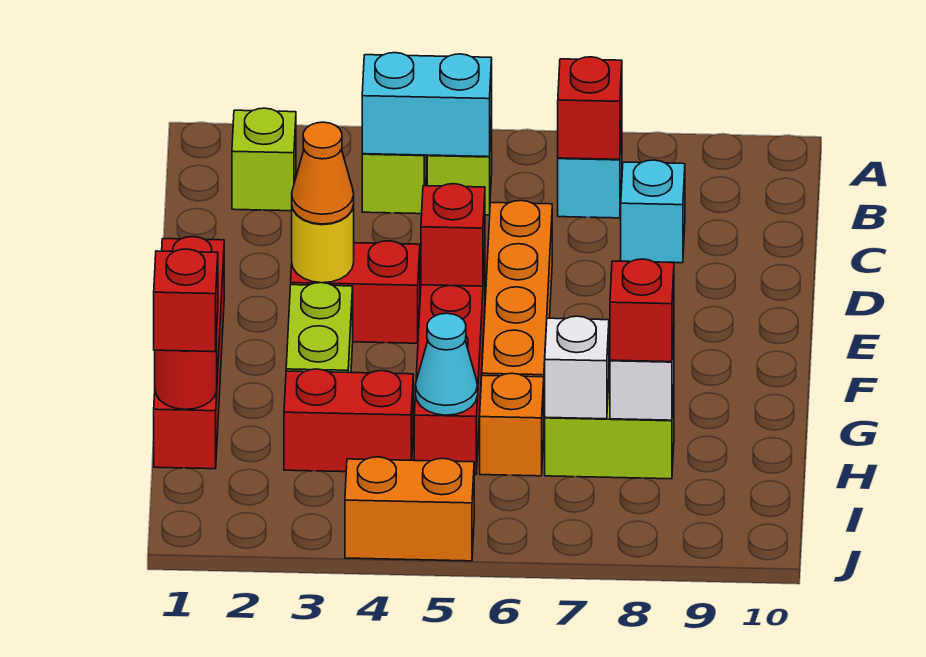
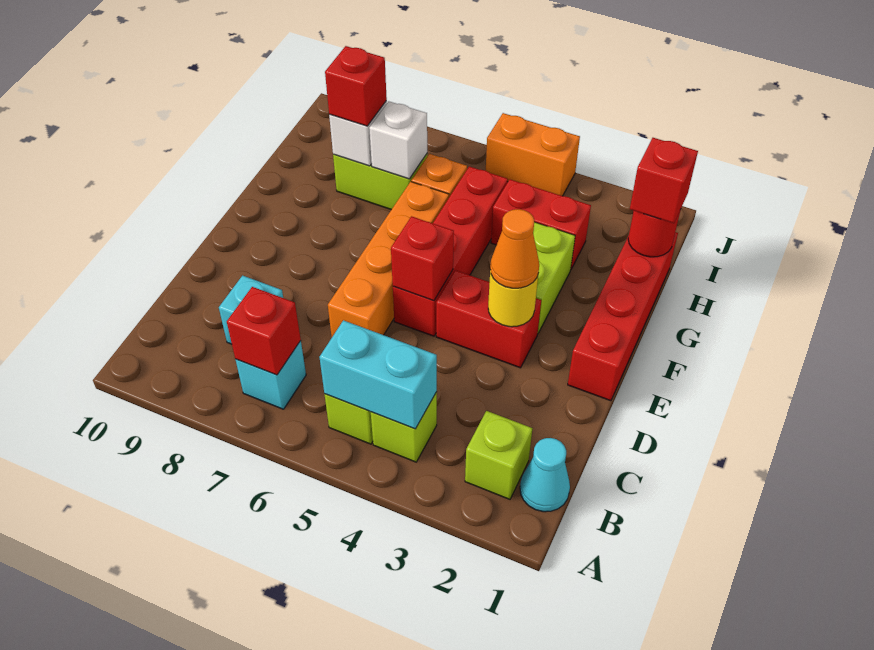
cyan cone H5 level 2 -> cyan cone B1 level 1

